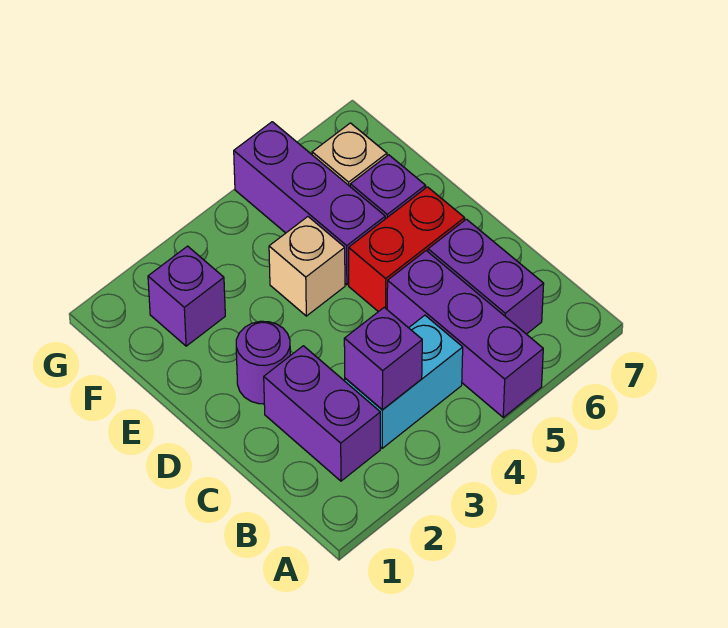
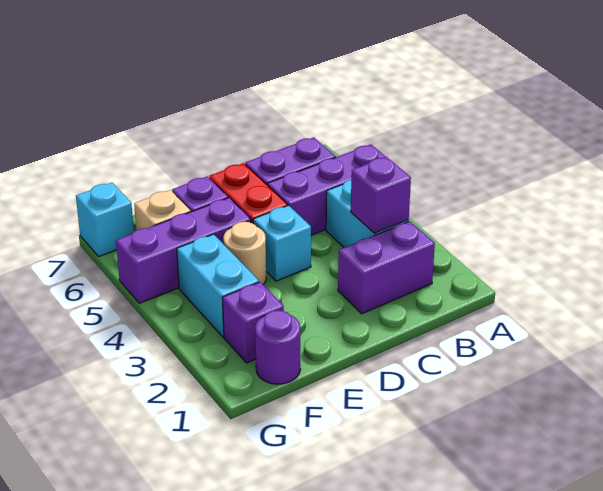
purple round brick D2 level 1 -> purple round brick F1 level 1
none -> cyan brick D4 level 1
tan brick E4 level 1 -> tan round brick E4 level 1
none -> cyan brick F3:F4 level 1
none -> cyan brick G7 level 1

